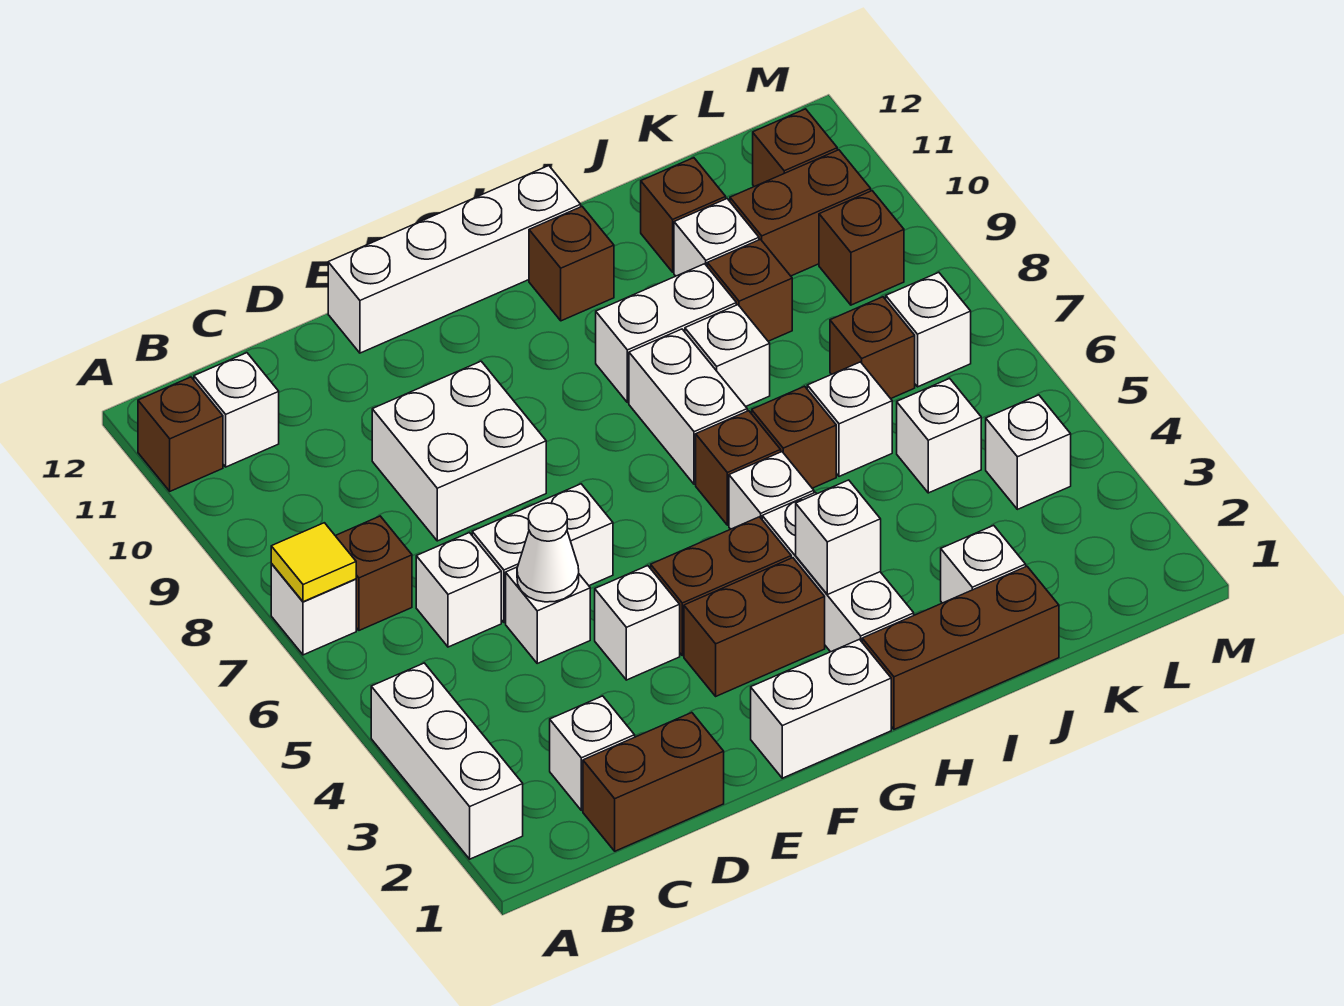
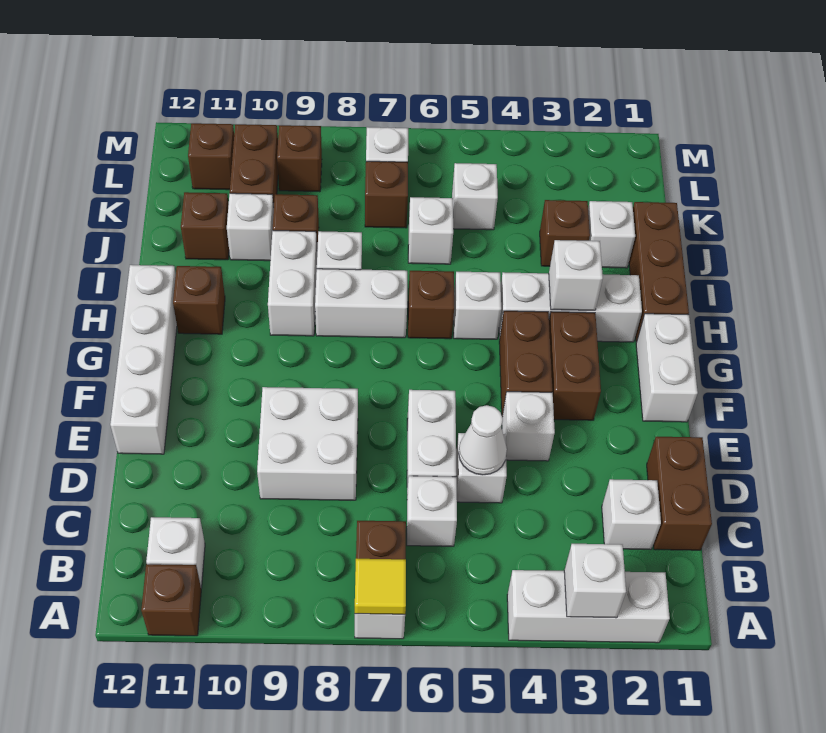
brown brick I6 level 1 -> brown brick J3 level 1
white brick L4 level 1 -> white brick A3 level 2

